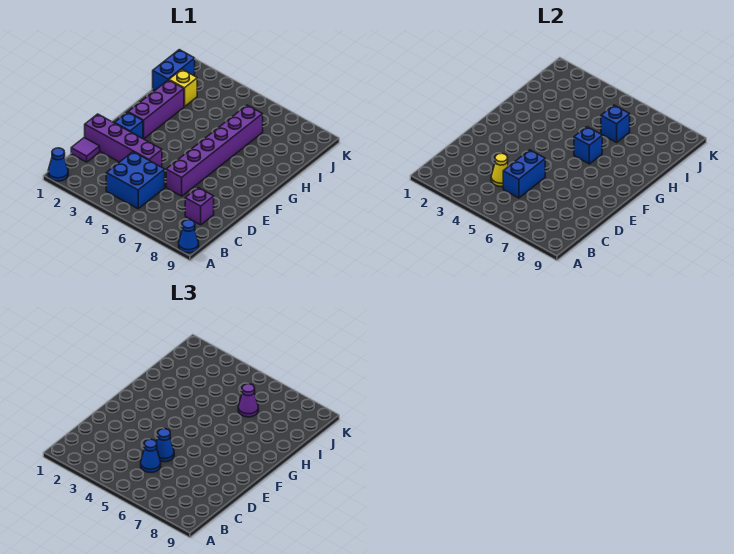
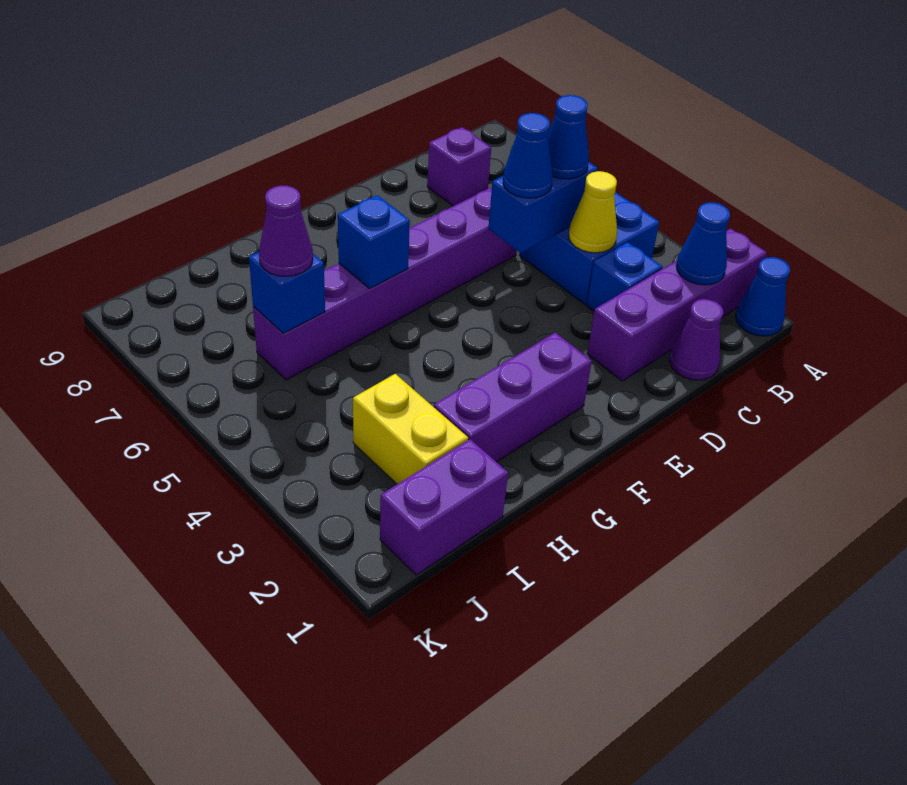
blue cone A9 level 1 -> blue cone B2 level 2
purple tile C1 level 1 -> purple cone C1 level 1
purple brick D1:D4 level 1 -> purple brick A2:D2 level 1
blue brick E2 level 1 -> blue brick C3 level 1
blue brick I1:J1 level 1 -> purple brick I1:J1 level 1
yellow brick I2 level 1 -> yellow brick I2:I3 level 1

